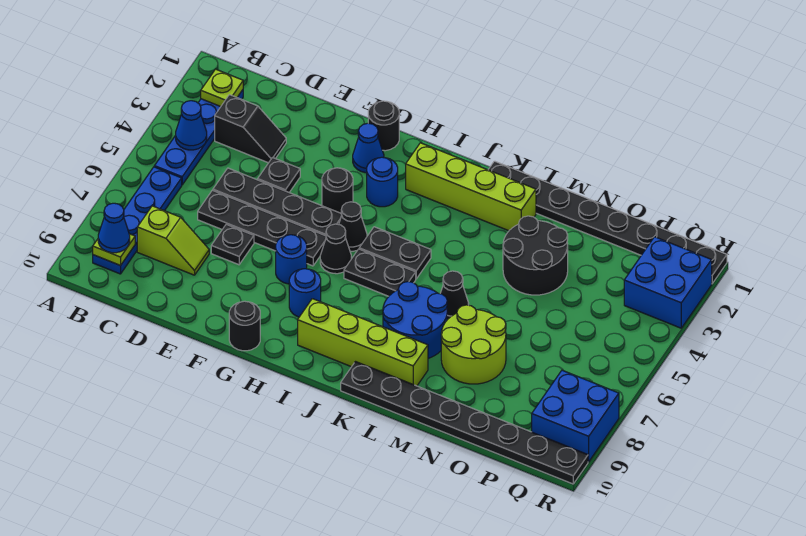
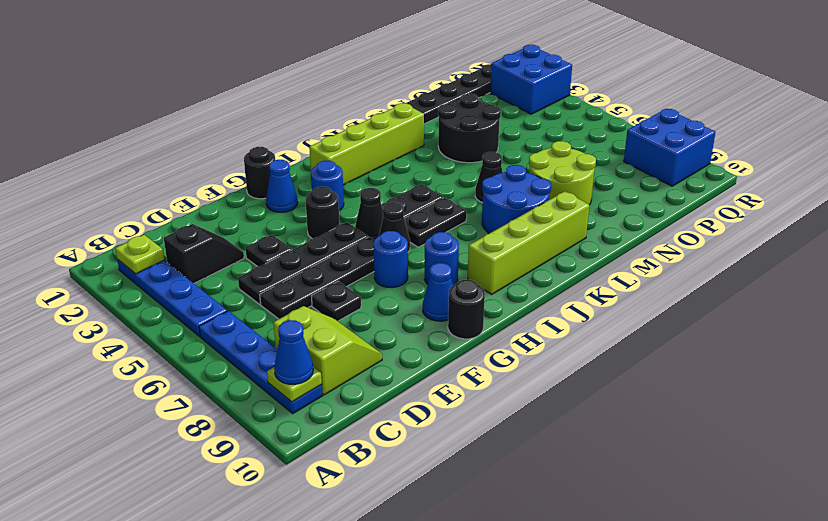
blue cone B4 level 2 -> blue cone G9 level 1
lime slope C8:D8 level 1 top C -> lime slope C8:D9 level 1 top C
black plate K10:R10 level 1 -> none

